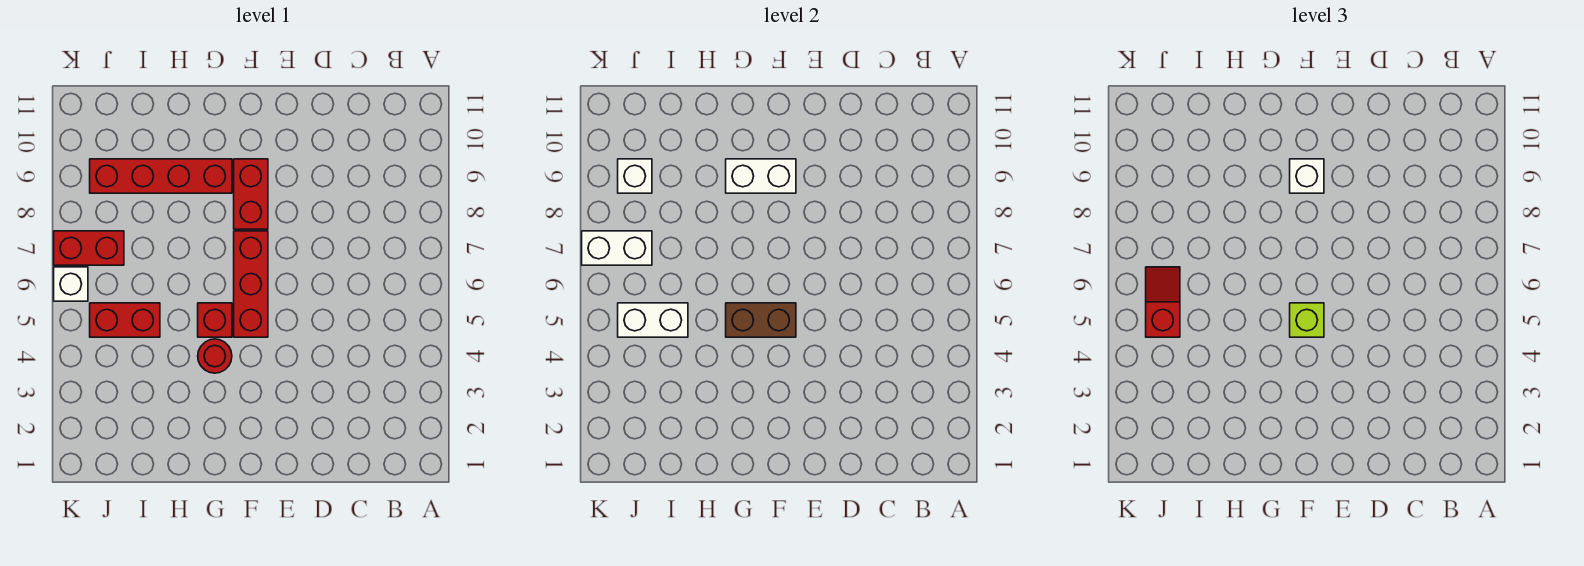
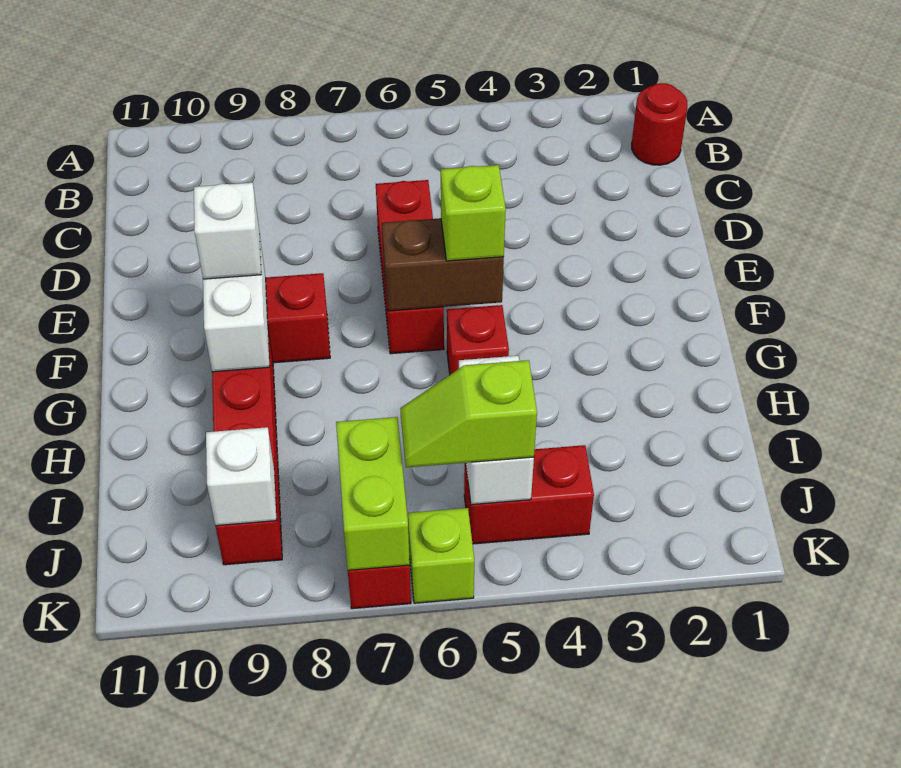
red brick F5:F7 level 1 -> red brick D6:F6 level 1
brown brick F5:G5 level 2 -> brown brick F5:F6 level 2
red round brick G4 level 1 -> red round brick B1 level 1
red brick I5:J5 level 1 -> red brick J4:J5 level 1
red slope J5:J6 level 3 top 5 -> lime slope J5:J6 level 3 top 5
white brick J7:K7 level 2 -> lime brick J7:K7 level 2
white brick K6 level 1 -> lime brick K6 level 1

